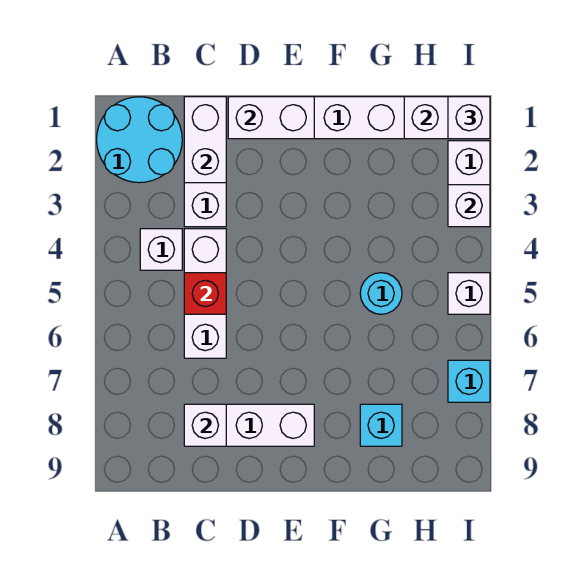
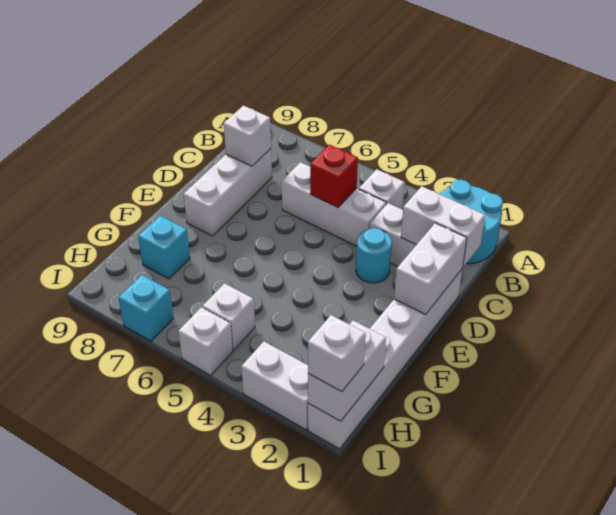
cyan round brick G5 level 1 -> cyan round brick D3 level 1
white brick I3 level 2 -> white brick H5 level 1

